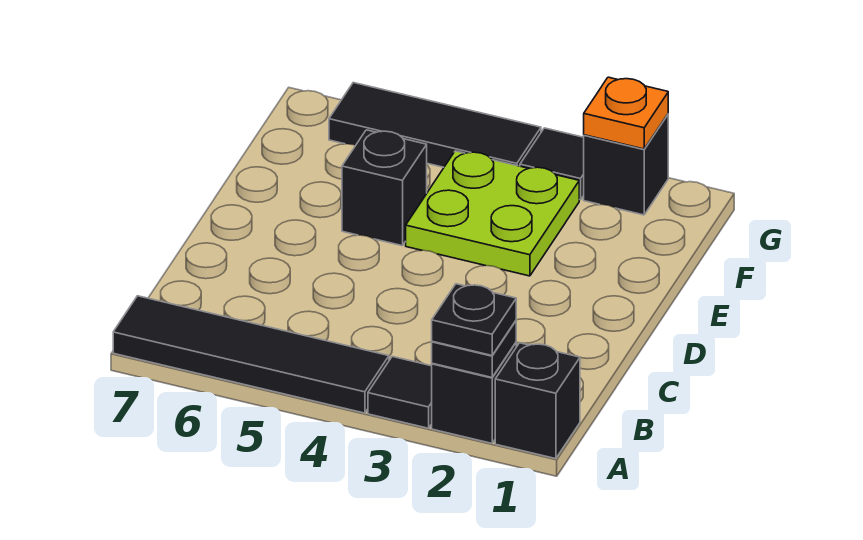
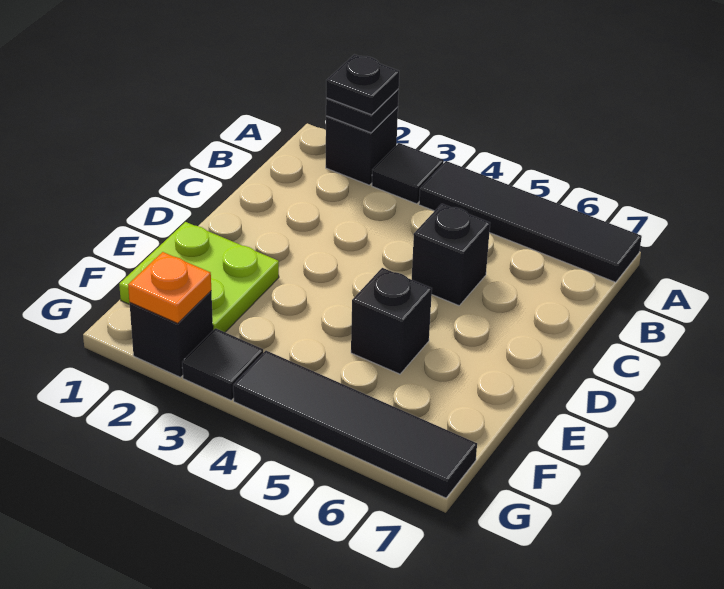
black brick A1 level 1 -> black brick C5 level 1
lime plate E3:F4 level 1 -> lime plate E1:F2 level 1
black tile G4:G6 level 1 -> black tile G4:G7 level 1

